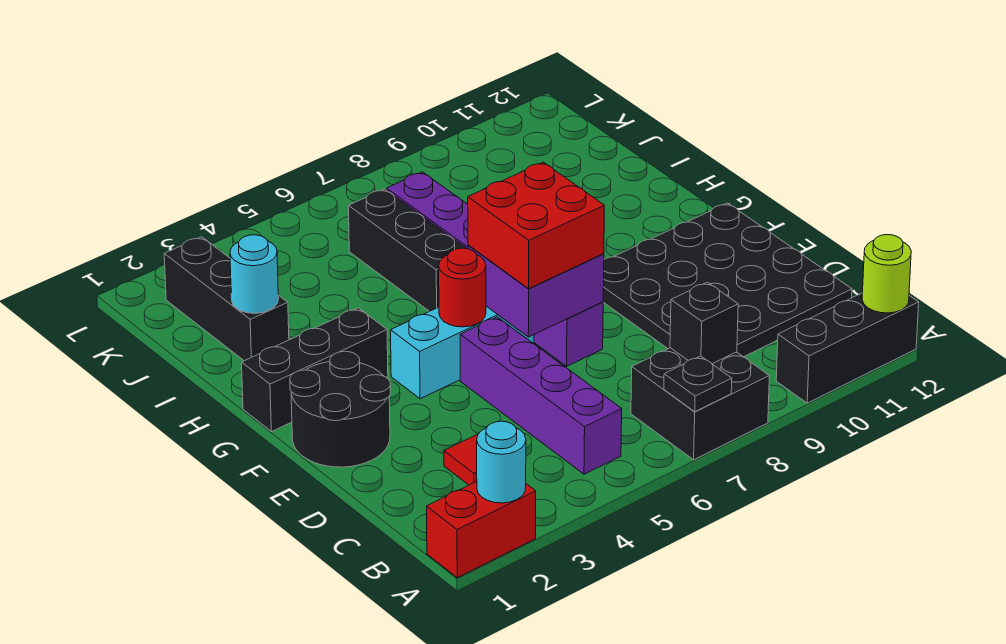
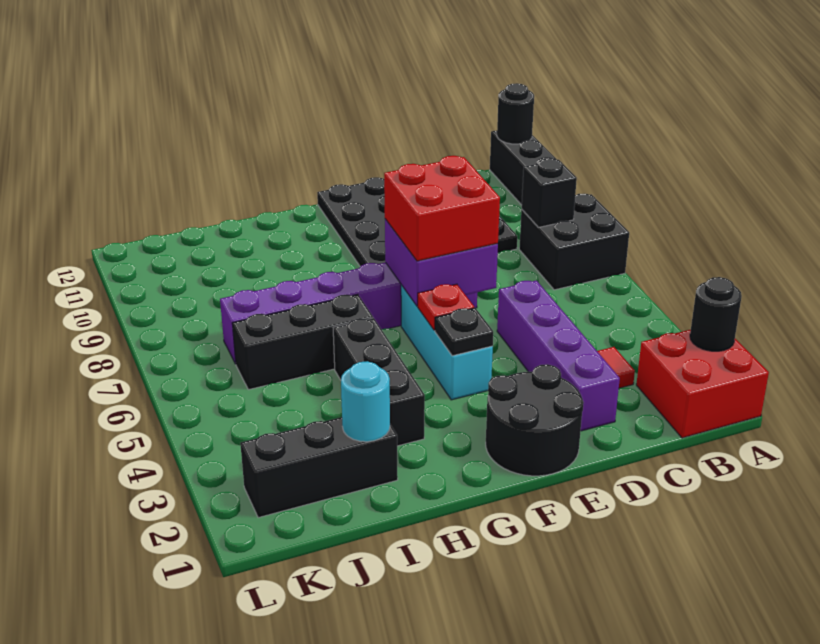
red brick A1:A2 level 1 -> red brick A1:B2 level 1
cyan round brick A2 level 2 -> black round brick A2 level 2
black plate A7 level 2 -> black plate F4 level 2
lime round brick A12 level 2 -> black round brick A12 level 2
purple brick B5:E5 level 1 -> purple brick D2:D5 level 1
red round brick F5 level 2 -> red plate F5 level 2
black brick G1:G3 level 1 -> black brick H3:H5 level 1

